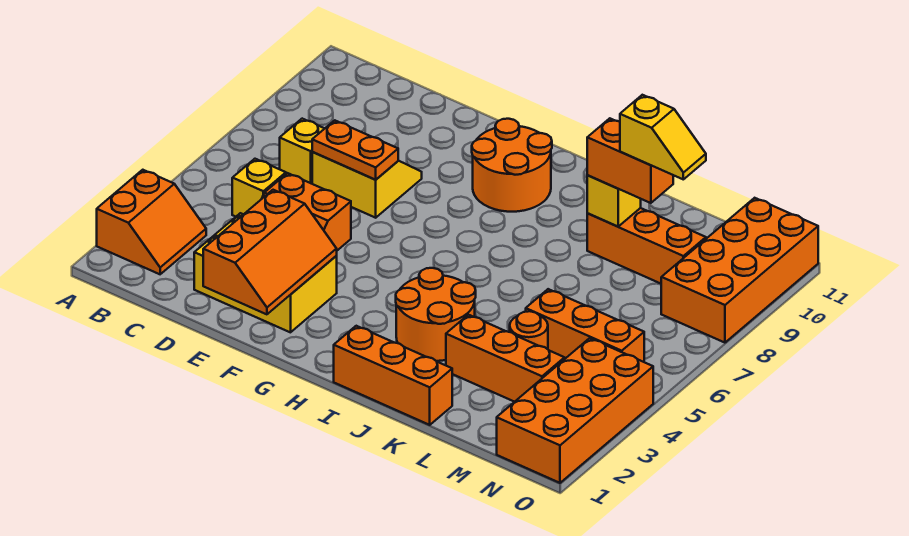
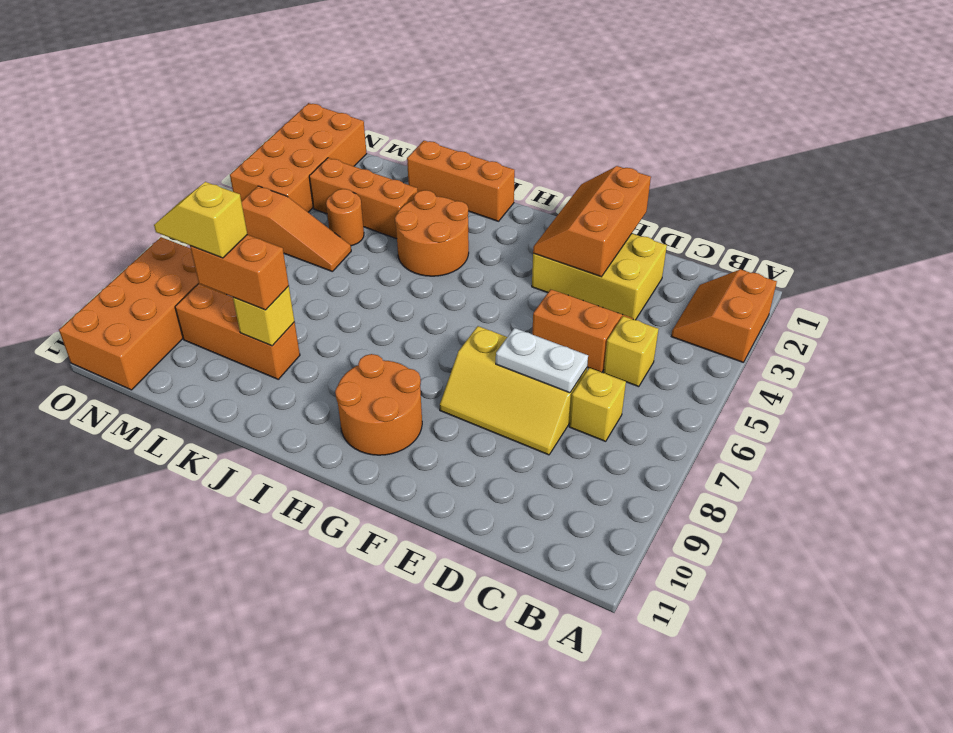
yellow slope D7:E8 level 1 top 7 -> yellow slope D7:F8 level 1 top 7
orange plate D7:E7 level 2 -> white plate D7:E7 level 2
orange brick L5:N5 level 1 -> orange slope L5:N5 level 1 top N

